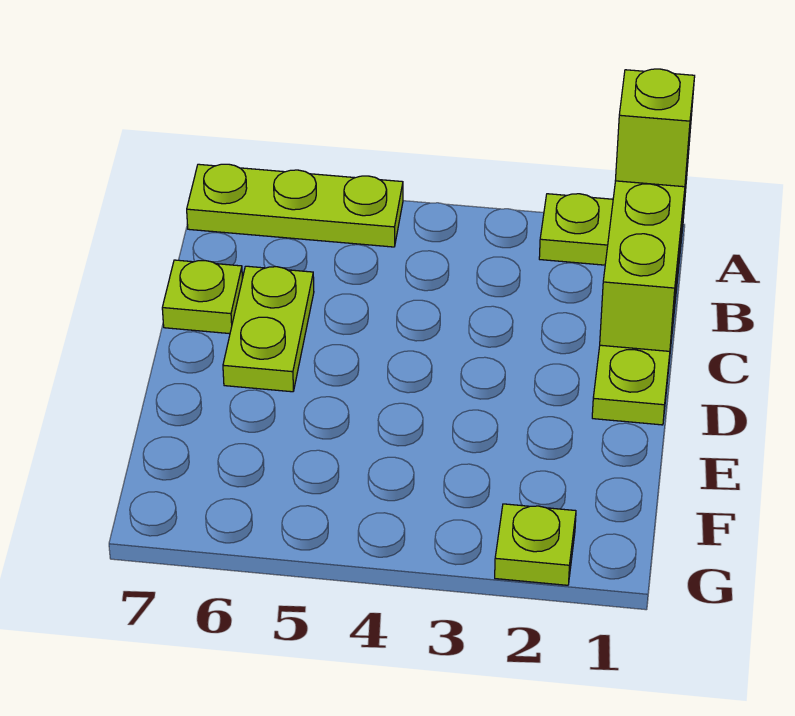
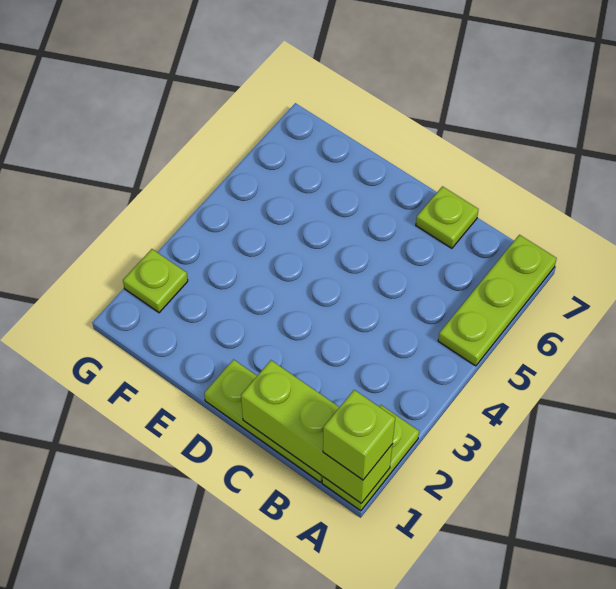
lime plate C6:D6 level 1 -> none

